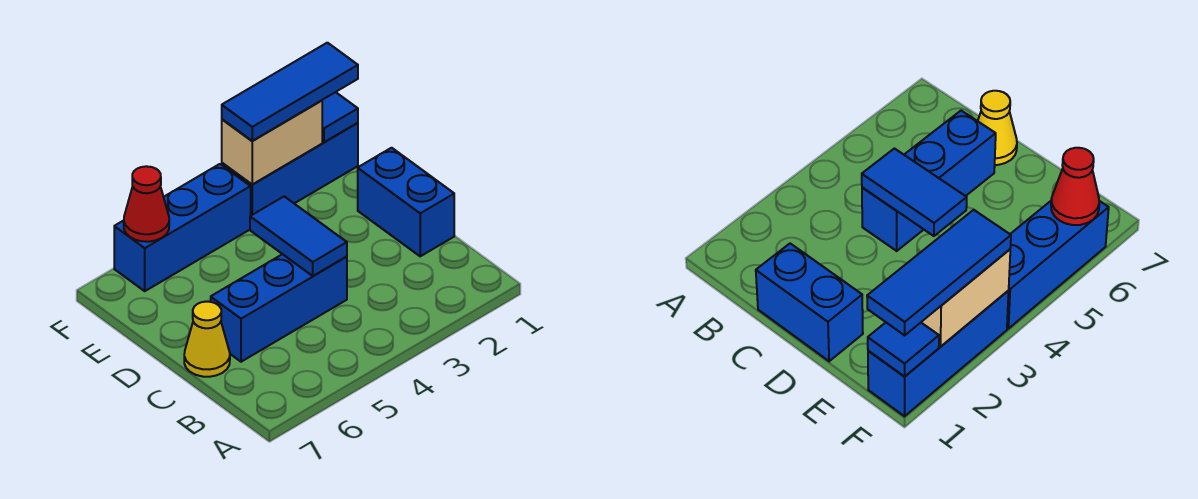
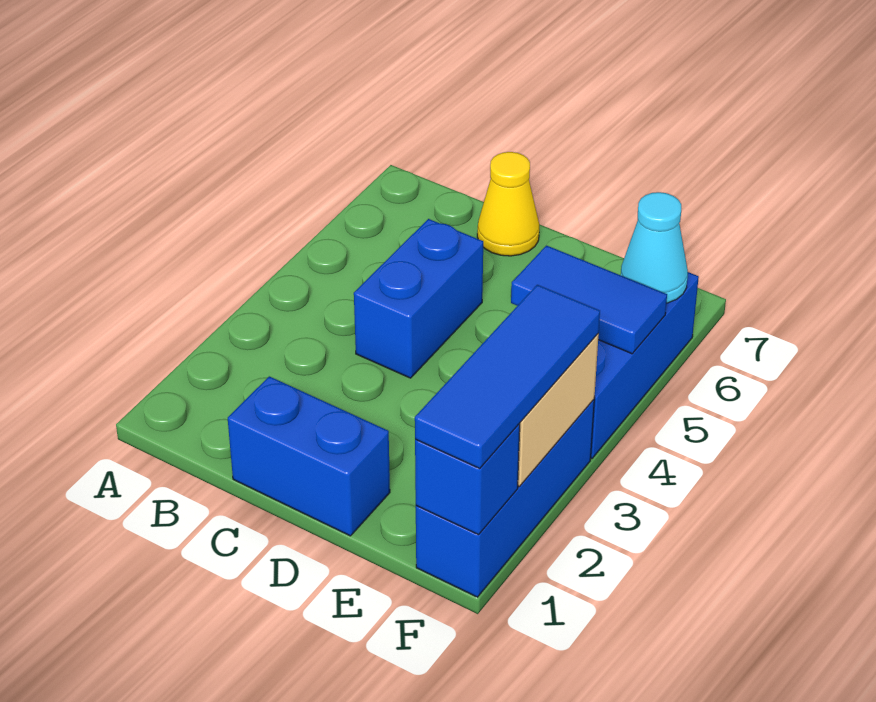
blue brick C4:C6 level 1 -> blue brick C4:C5 level 1
blue tile C4:D4 level 2 -> blue tile E5:F5 level 2
blue tile F1 level 2 -> blue brick F1 level 2
red cone F6 level 2 -> cyan cone F6 level 2

